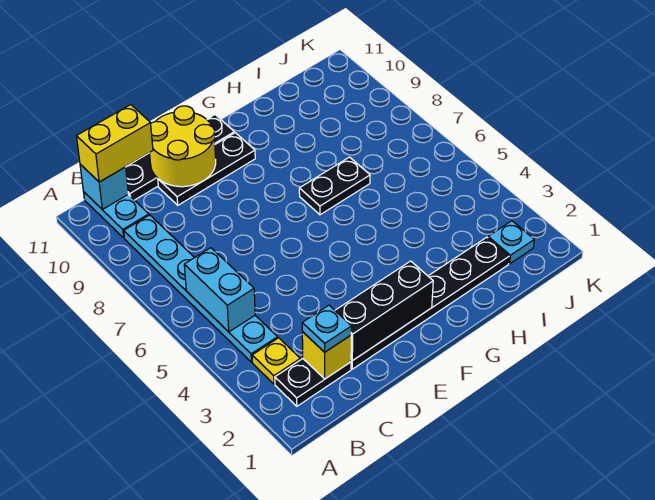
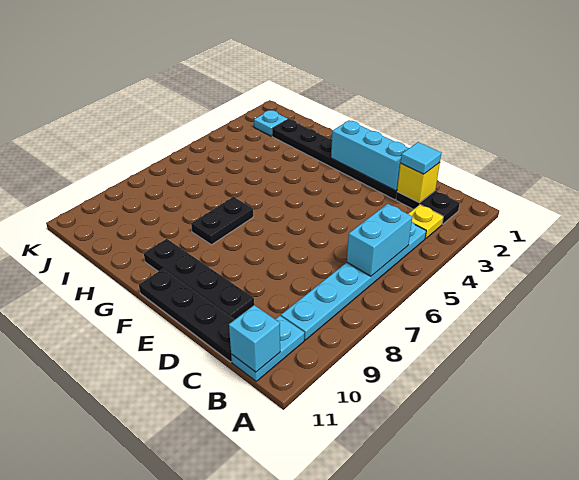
yellow brick B11:C11 level 3 -> none
cyan plate C2 level 3 -> cyan tile C2 level 3
black brick D2:F2 level 2 -> cyan brick D2:F2 level 2
black plate D10:F10 level 1 -> black plate D10:G10 level 1
yellow round brick D10:E11 level 2 -> none
black plate G7:H7 level 1 -> black plate G7:G8 level 1

